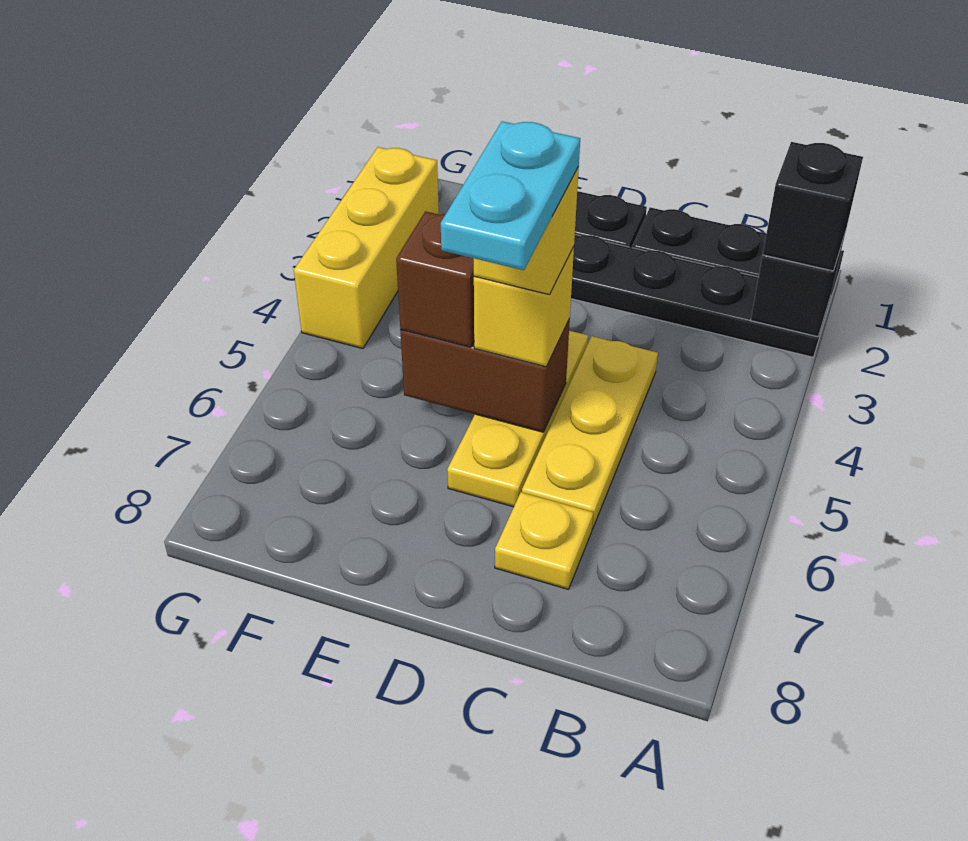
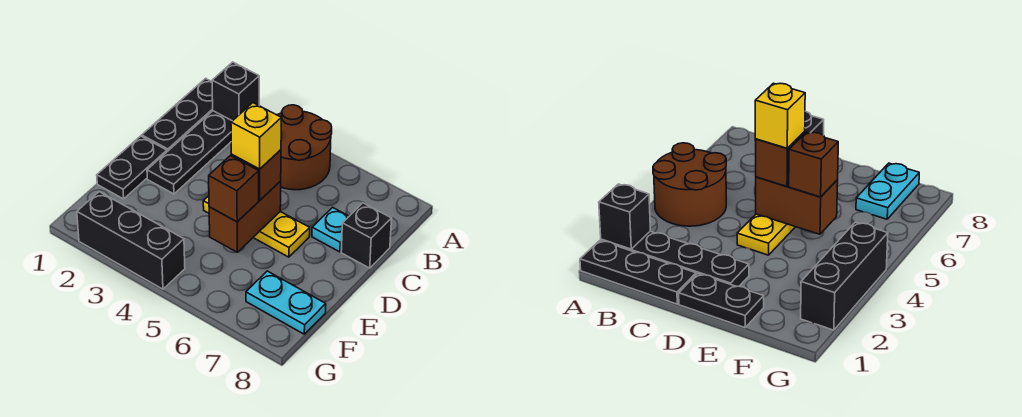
black brick A2 level 3 -> black brick C8 level 1
none -> brown round brick A4:B5 level 1
yellow plate C4:C6 level 1 -> none
yellow plate C7 level 1 -> cyan plate C7 level 1
yellow brick D5 level 3 -> brown brick D5 level 3
cyan plate D5:D6 level 5 -> cyan plate F7:F8 level 1
yellow brick G2:G4 level 1 -> black brick G2:G4 level 1

